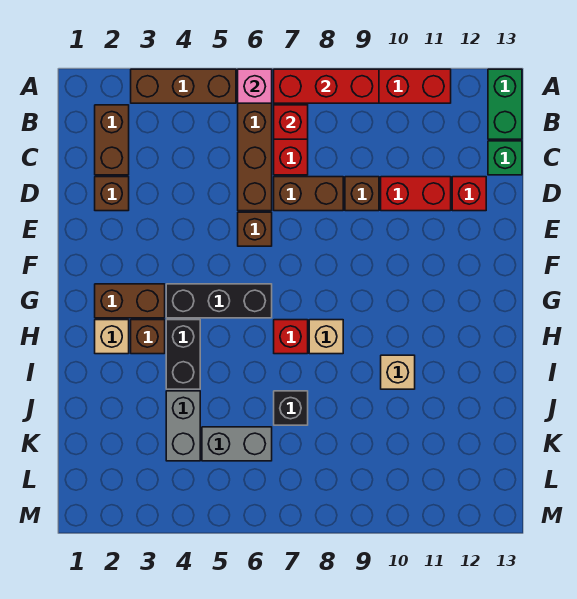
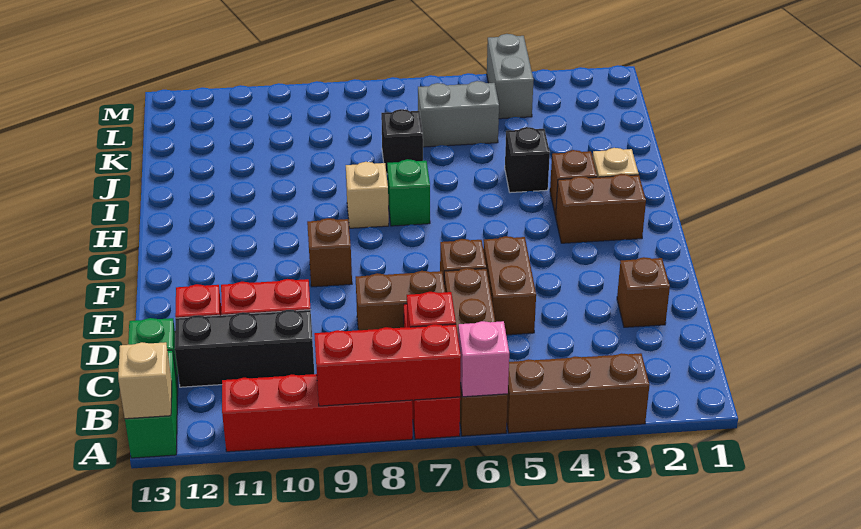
brown brick B2:C2 level 1 -> brown brick D5:E5 level 1
brown brick D9 level 1 -> brown brick F9 level 1
black brick G4:G6 level 1 -> black brick C10:C12 level 1
black brick H4:I4 level 1 -> black brick I4 level 1
red brick H7 level 1 -> green brick H7 level 1
tan brick I10 level 1 -> tan brick A13 level 2
grey brick J4:K4 level 1 -> grey brick L4:M4 level 1

